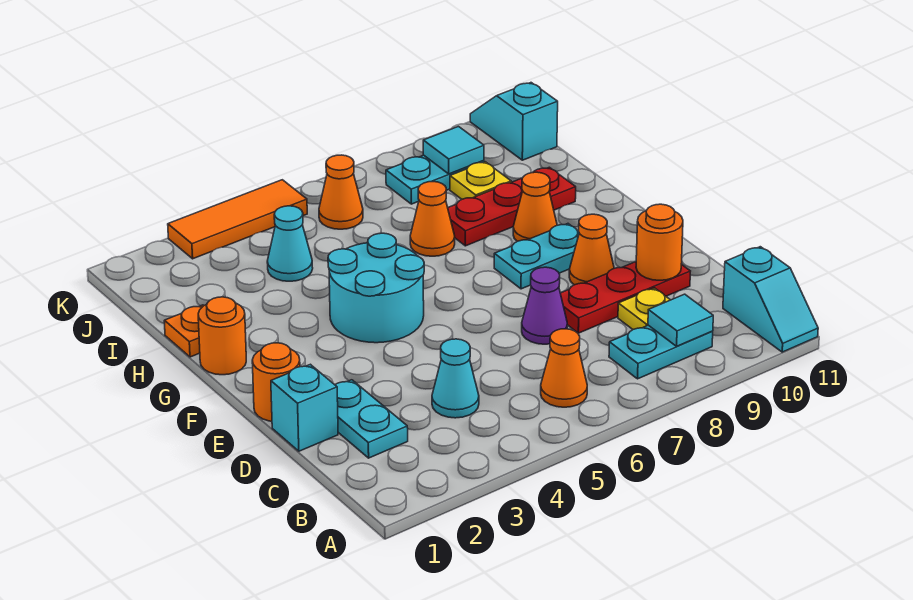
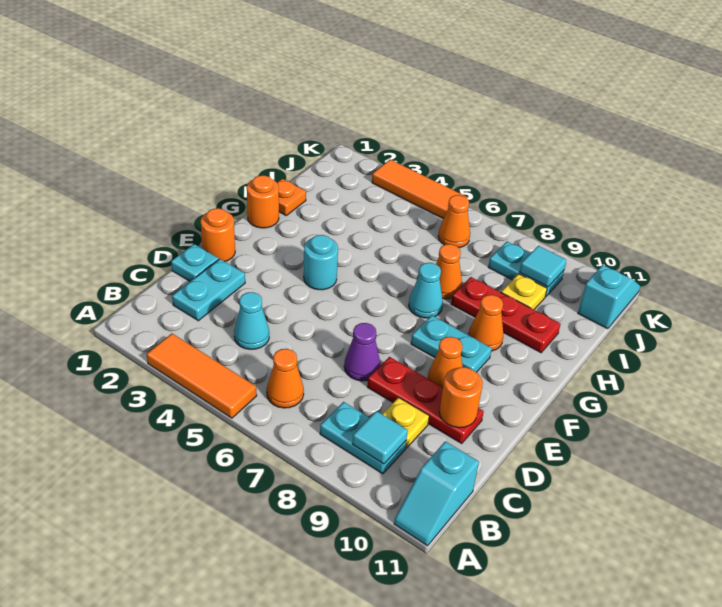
none -> orange tile A3:A5 level 1
cyan brick D1 level 1 -> cyan plate D1 level 1
cyan round brick F4:G5 level 1 -> cyan round brick F4 level 1
cyan cone I4 level 1 -> cyan cone G7 level 1

